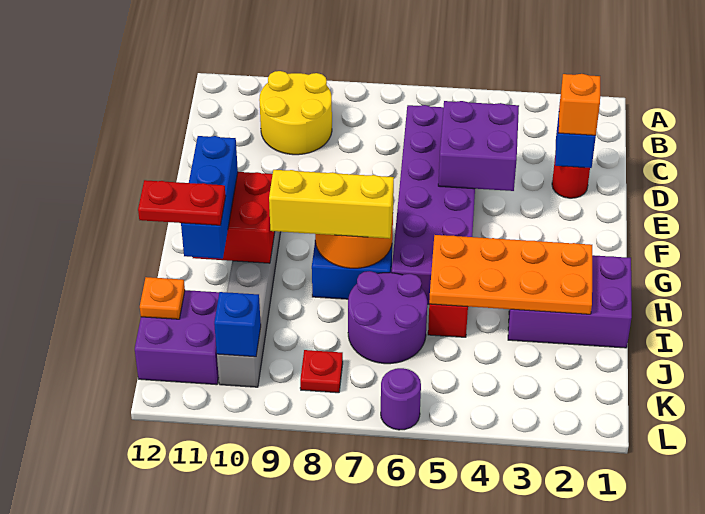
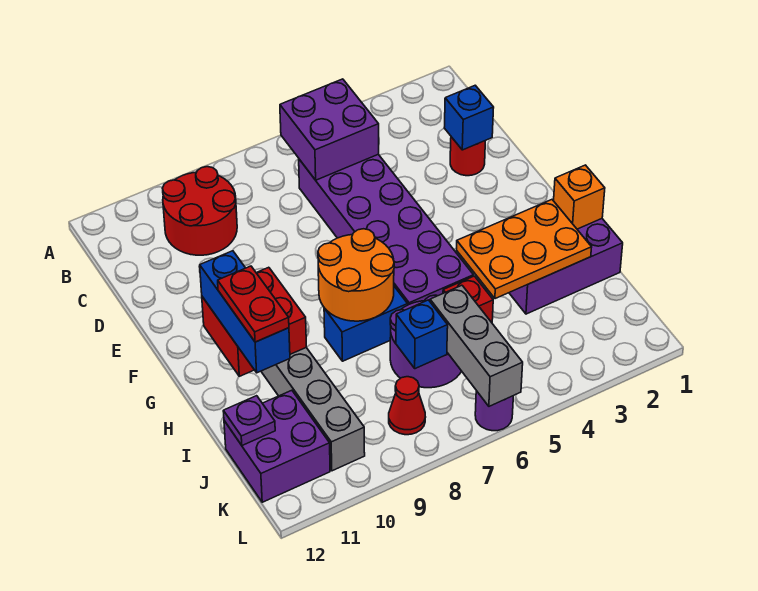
yellow round brick B9:C10 level 1 -> red round brick B9:C10 level 1
orange brick D2 level 3 -> orange brick H1 level 2
purple brick D4:E5 level 2 -> purple brick B5:C6 level 2
orange plate H2:I5 level 2 -> orange plate H2:I4 level 2
yellow brick H7:H9 level 3 -> none
red plate I11:I12 level 4 -> red plate H11:I11 level 4
none -> grey brick J6:L6 level 2
orange plate J12 level 2 -> purple plate J12 level 2
red plate K8 level 1 -> red cone K8 level 1
blue brick K10 level 2 -> blue brick J7 level 2

